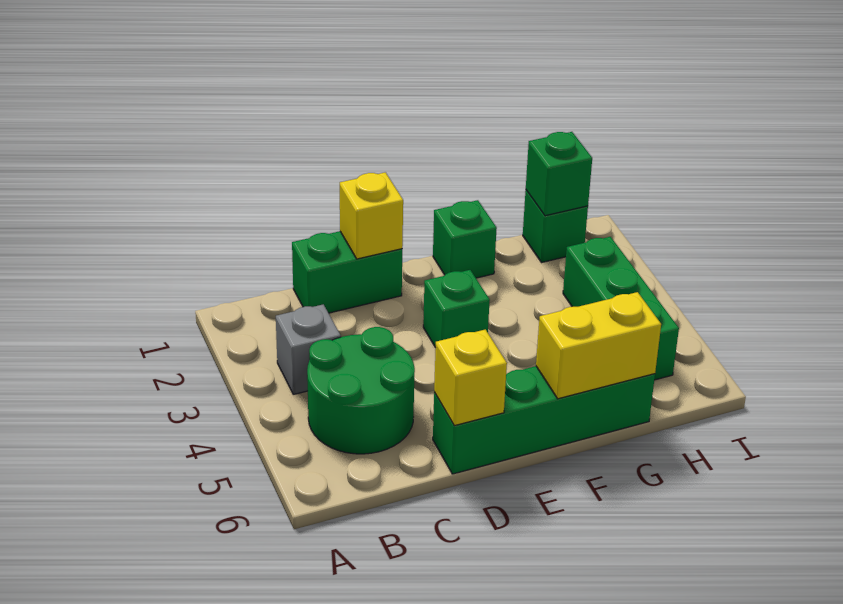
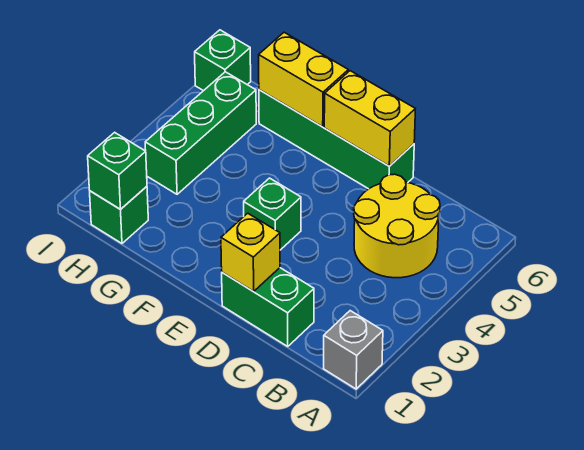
grey brick B3 level 1 -> grey brick A1 level 1
green round brick B4:C5 level 1 -> yellow round brick B4:C5 level 1
yellow brick D6 level 2 -> yellow brick D6:E6 level 2
green brick F1 level 1 -> green brick I6 level 1

